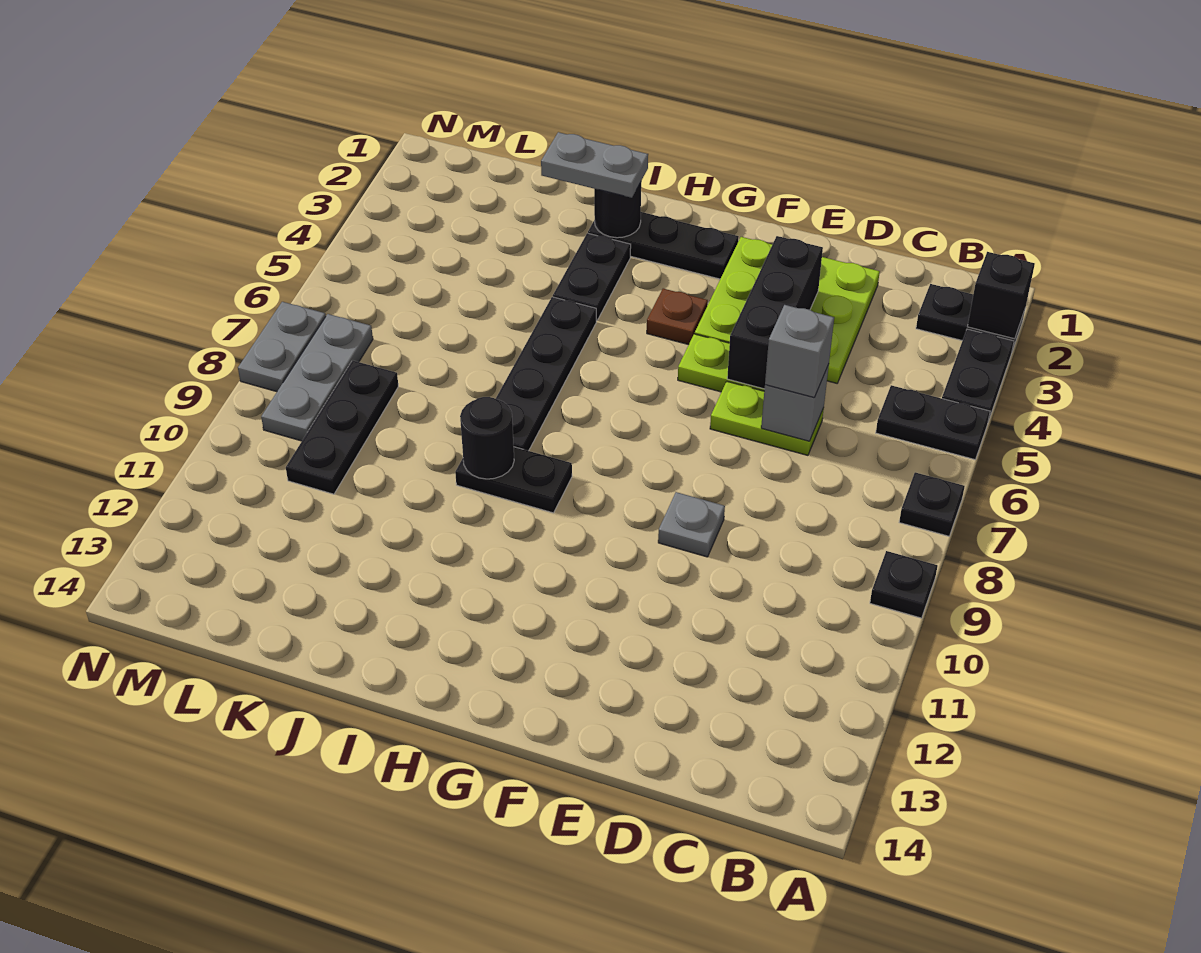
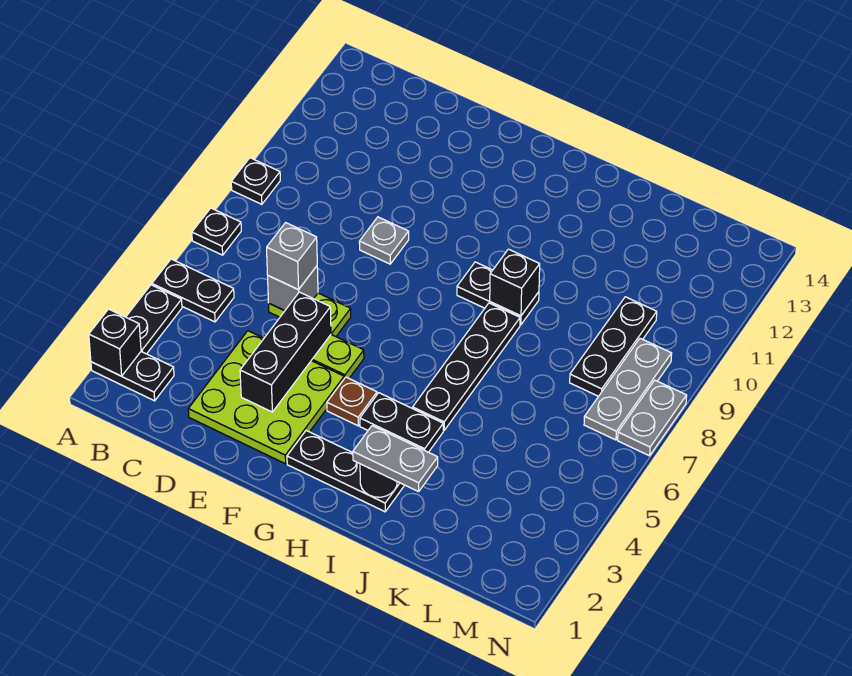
black plate I3:I4 level 1 -> black plate H4:I4 level 1
black round brick I9 level 2 -> black brick I9 level 2

